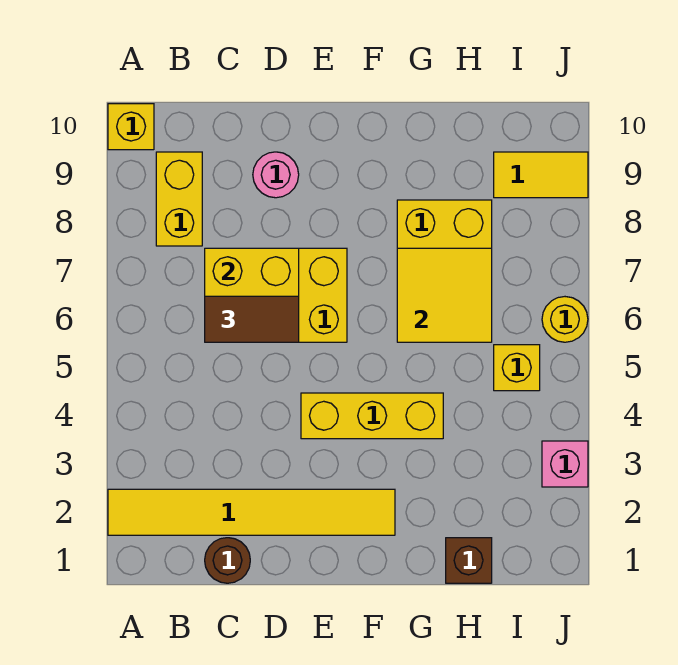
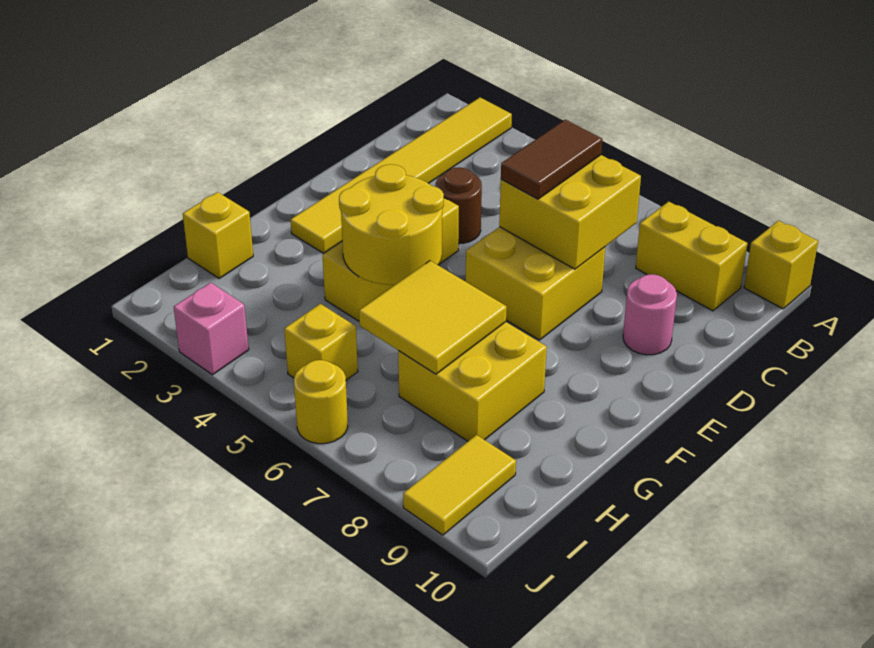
brown round brick C1 level 1 -> brown round brick D4 level 1
none -> yellow round brick F4:G5 level 2
brown brick H1 level 1 -> yellow brick H1 level 1

